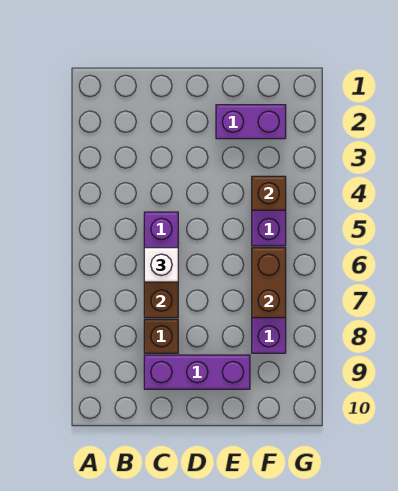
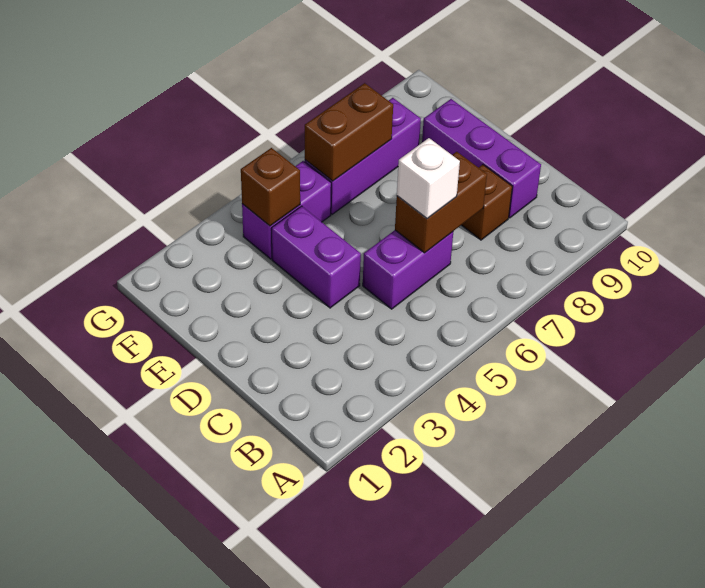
purple brick E2:F2 level 1 -> purple brick D4:E4 level 1

